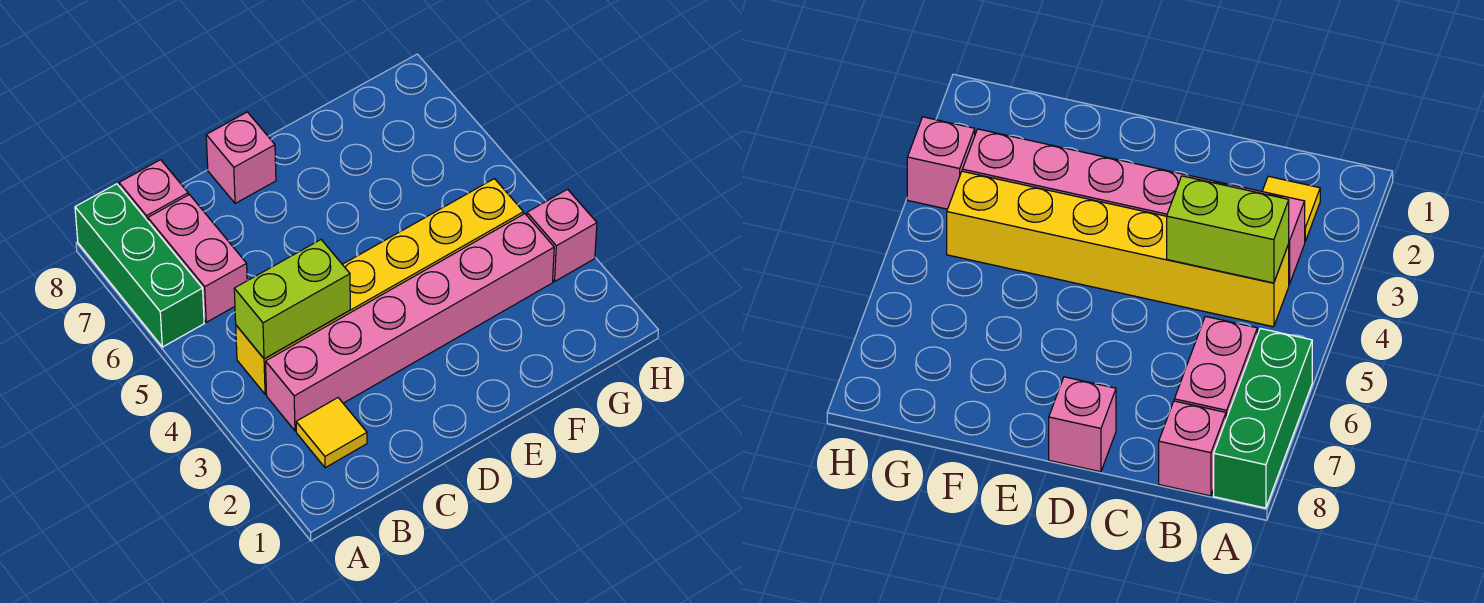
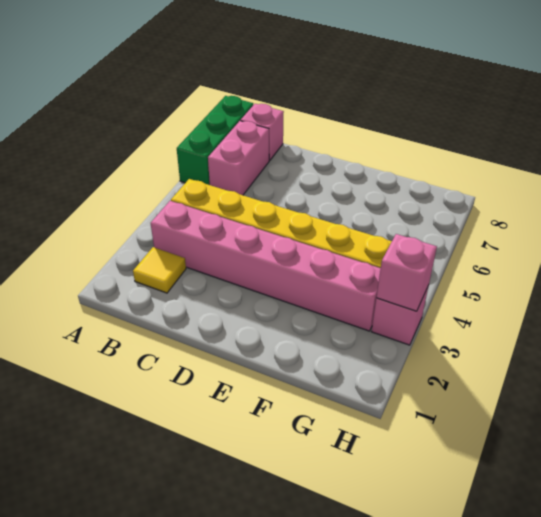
lime brick B4:C4 level 2 -> none
pink brick D8 level 1 -> pink brick H3 level 2

